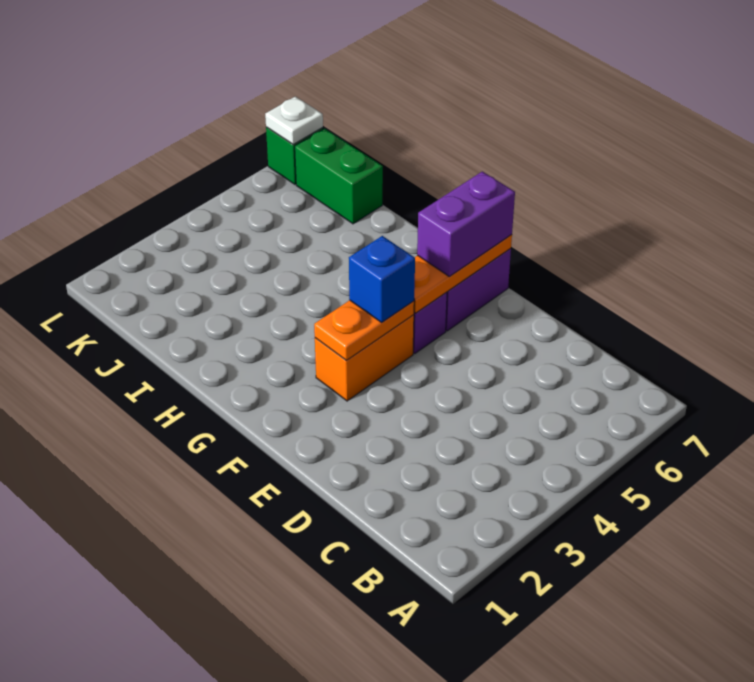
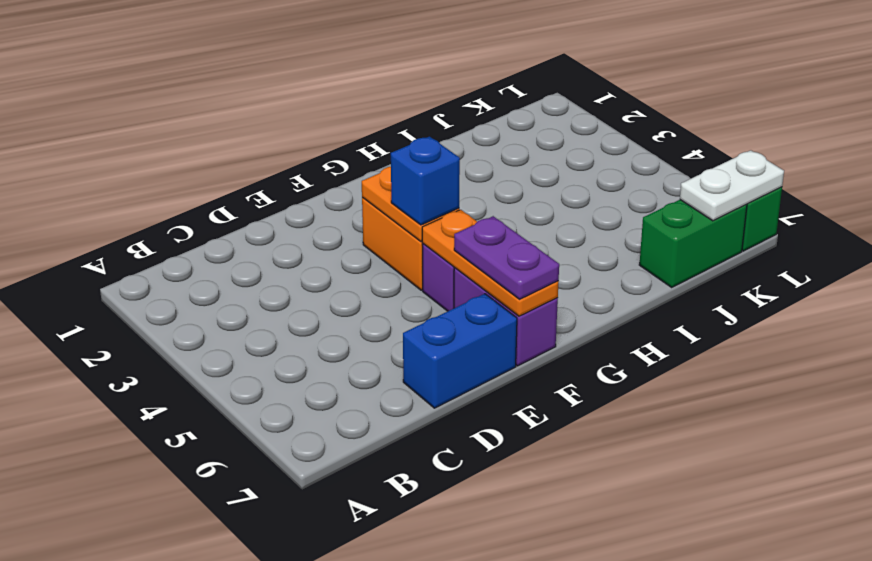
none -> blue brick D7:E7 level 1
purple brick F6:F7 level 3 -> purple plate F6:F7 level 3
white plate L7 level 2 -> white plate K7:L7 level 2

